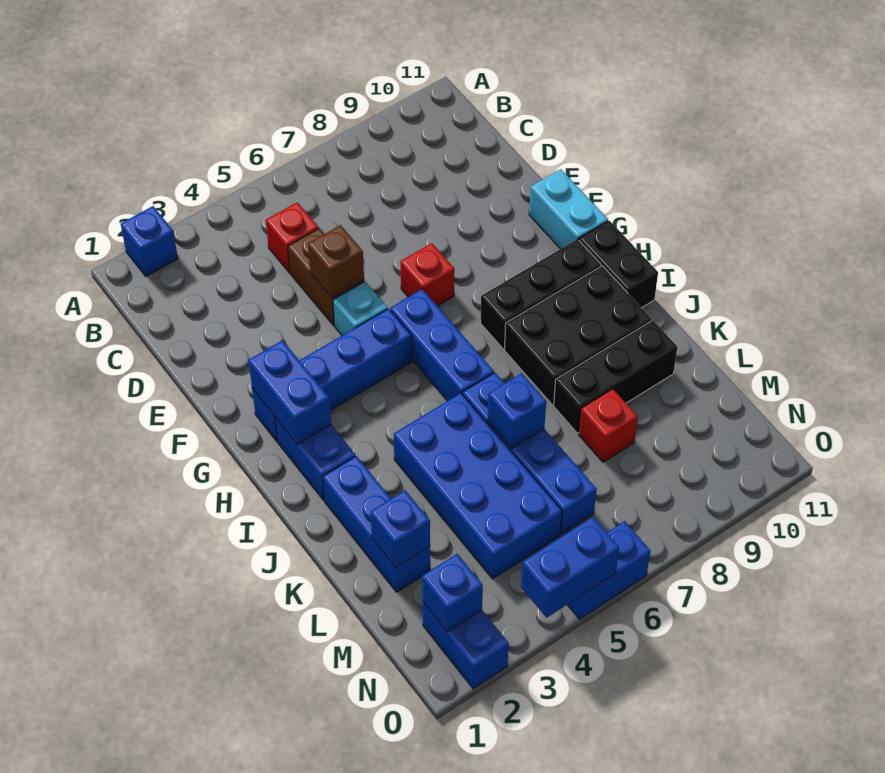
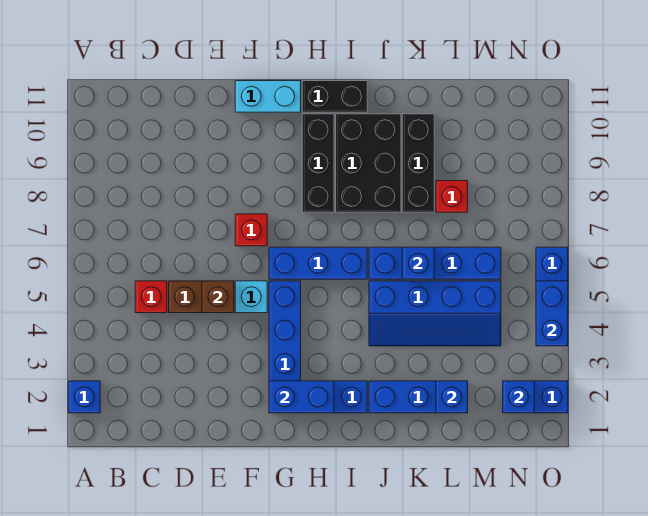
blue brick J4:M5 level 1 -> blue slope J4:M5 level 1 top 5

